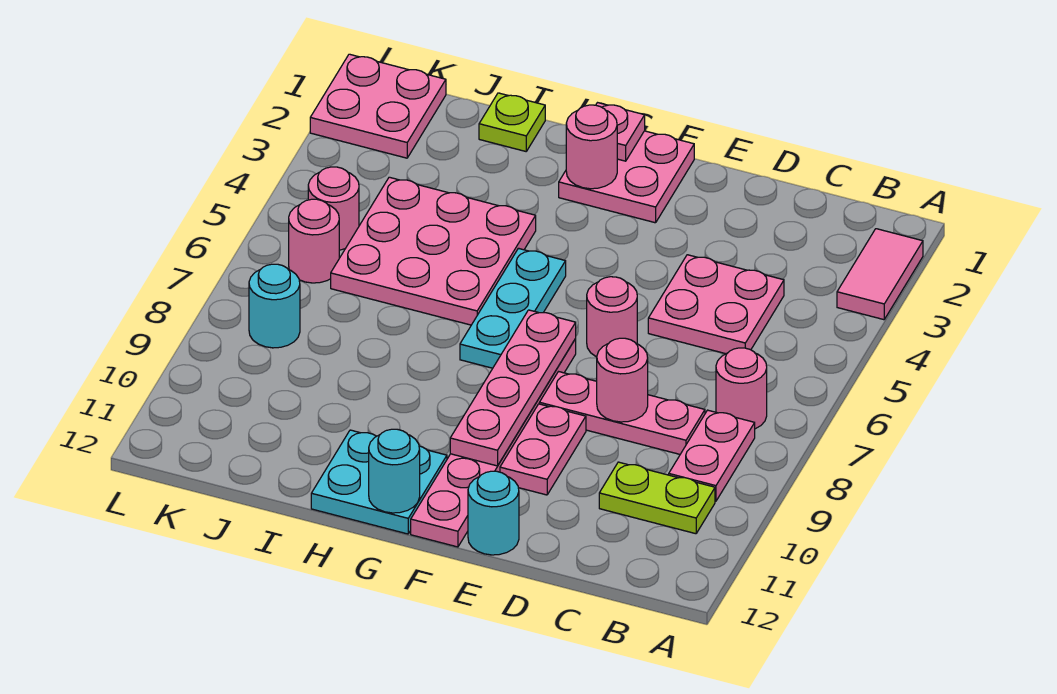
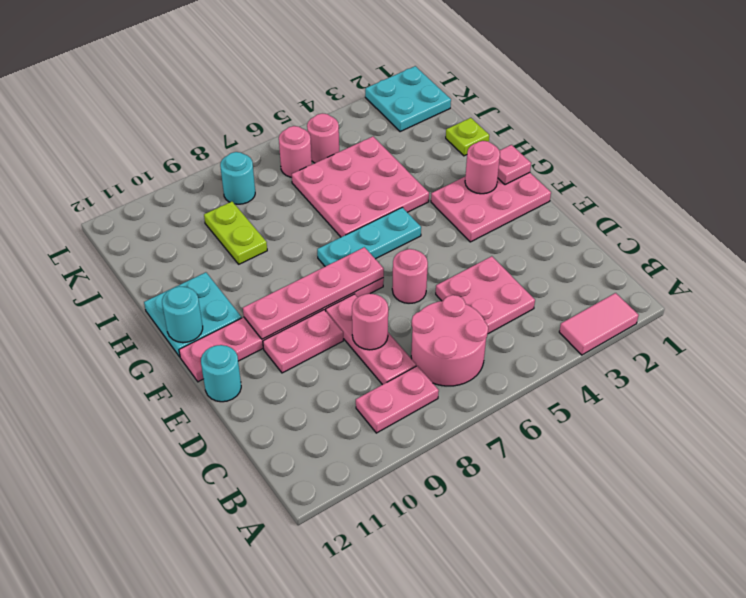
pink round brick B7 level 1 -> pink round brick B6:C7 level 1
lime plate B10:C10 level 1 -> lime plate I9:J9 level 1
pink plate F1:G2 level 1 -> pink plate F1:G3 level 1
pink plate K1:L2 level 1 -> cyan plate K1:L2 level 1

